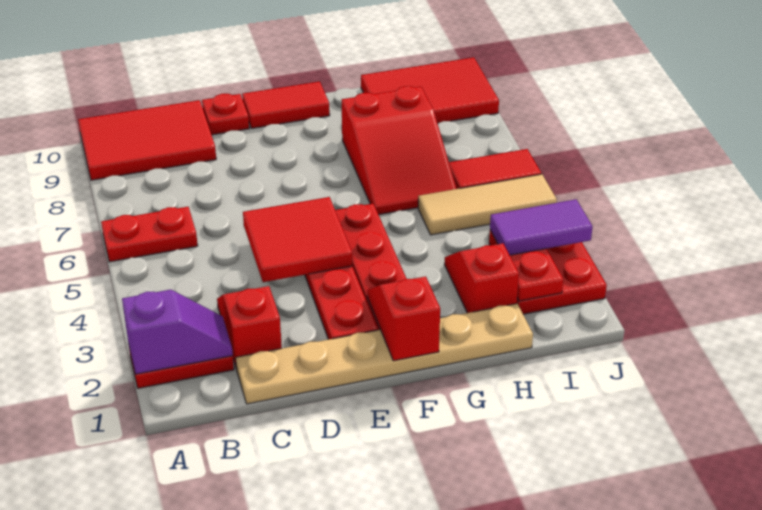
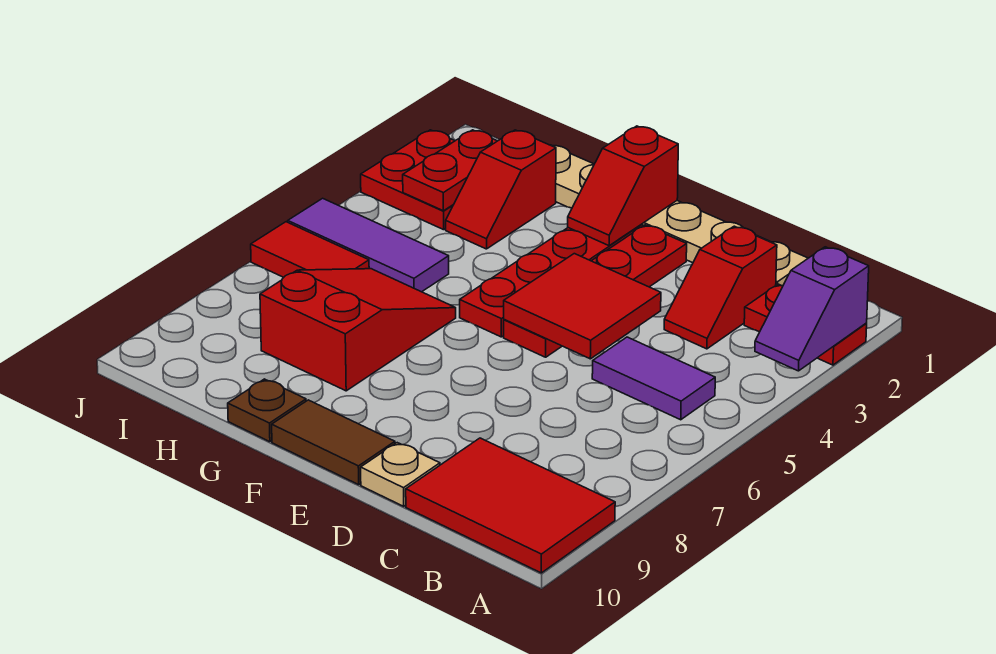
purple slope A2:B2 level 2 top A -> purple slope A2:A3 level 2 top 2
red plate A6:B6 level 1 -> none
red plate D10 level 1 -> tan plate D10 level 1
red tile E10:F10 level 1 -> brown tile E10:F10 level 1
none -> brown plate G10 level 1
tan tile H5:J5 level 1 -> purple tile H5:J5 level 1
red tile H9:J10 level 1 -> none
purple tile I3:J3 level 3 -> purple tile B5:C5 level 1

